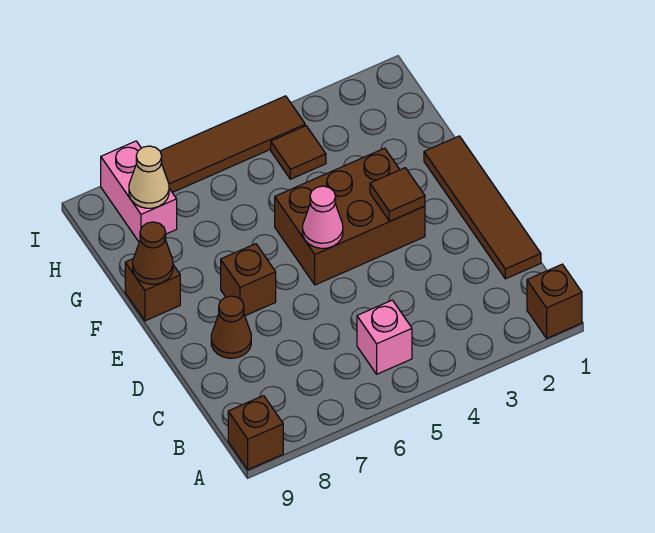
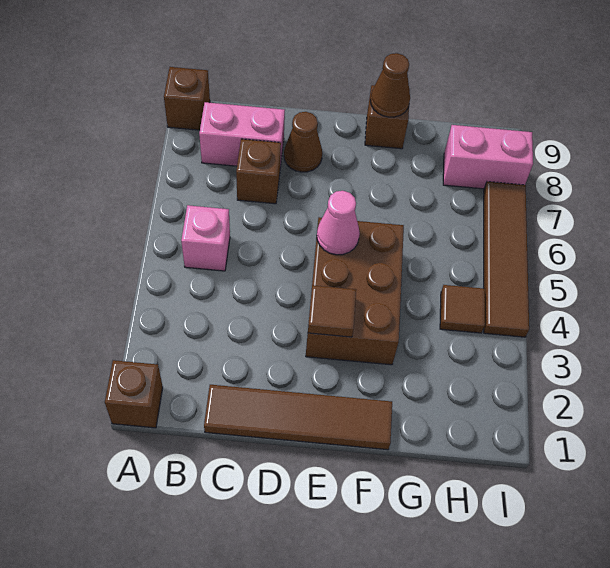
none -> pink brick B8:C8 level 1
brown brick E7 level 1 -> brown brick C7 level 1
tan cone H8 level 2 -> none

